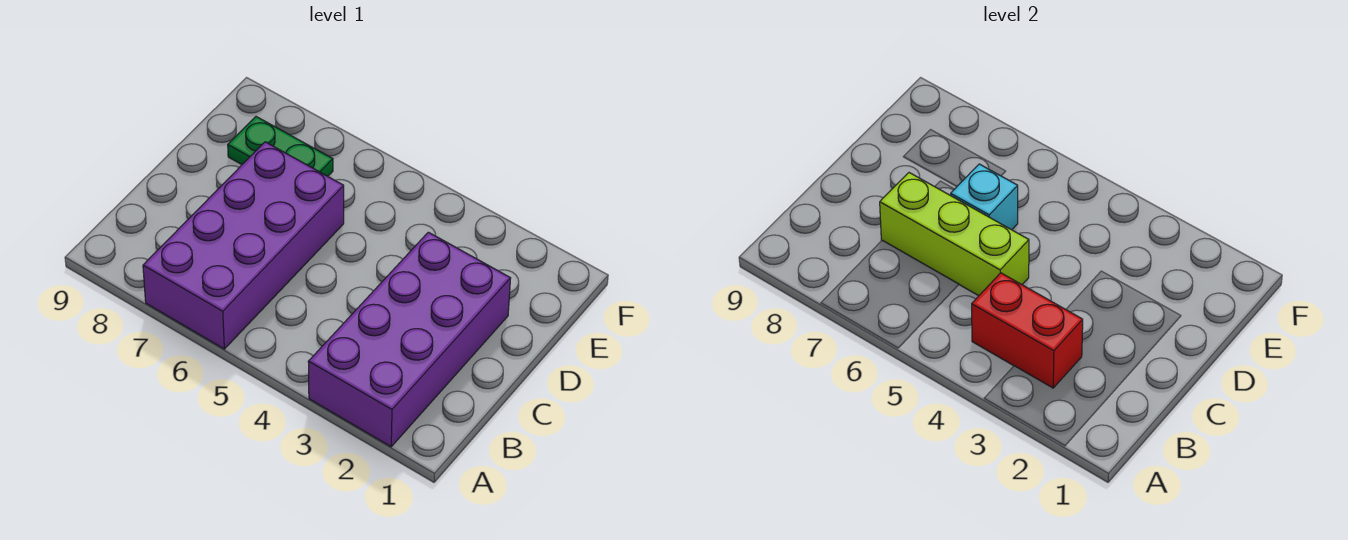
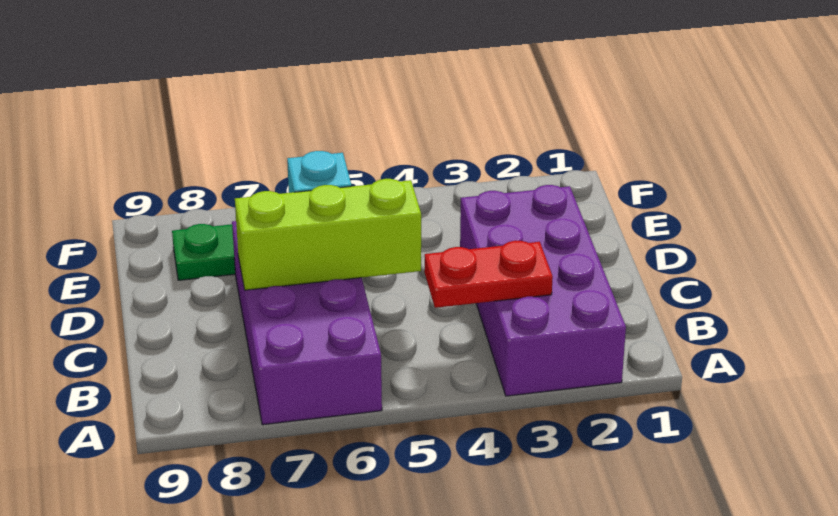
red brick B3:B4 level 2 -> red plate B3:B4 level 2

